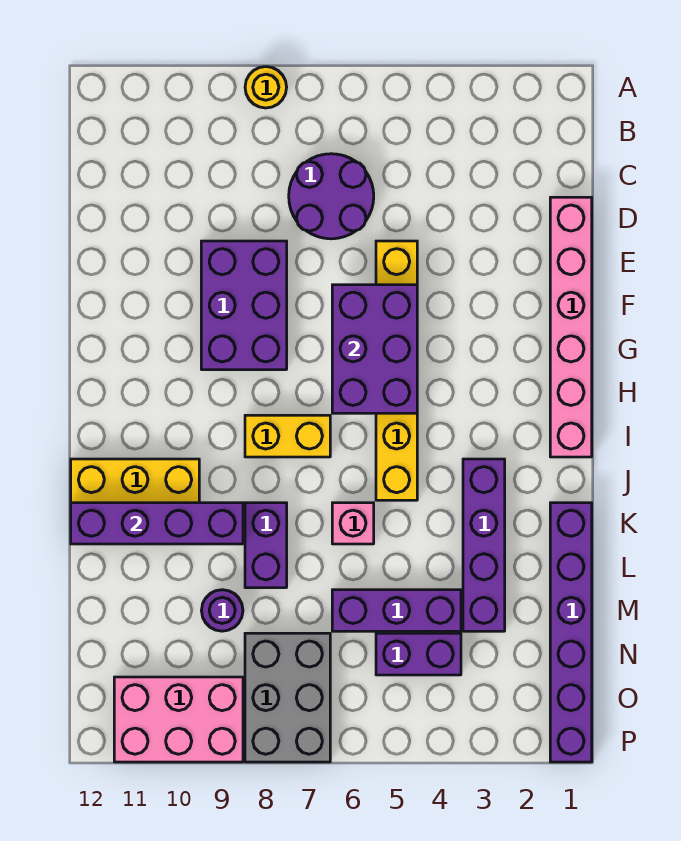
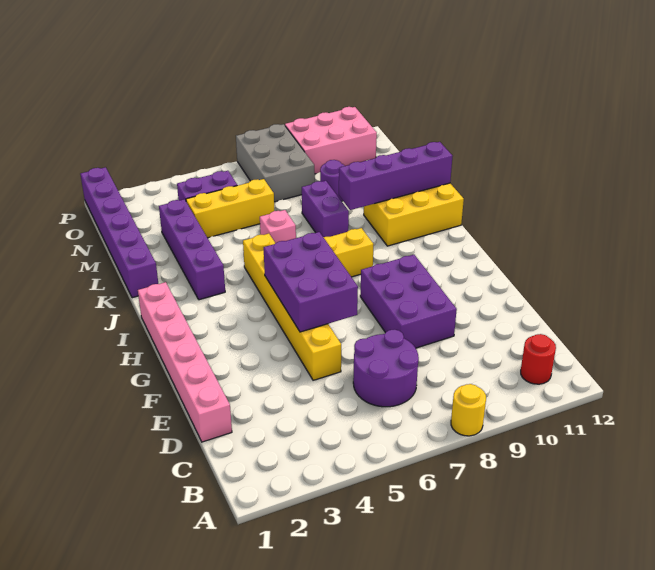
none -> red round brick B11 level 1
purple brick M4:M6 level 1 -> yellow brick M4:M6 level 1

